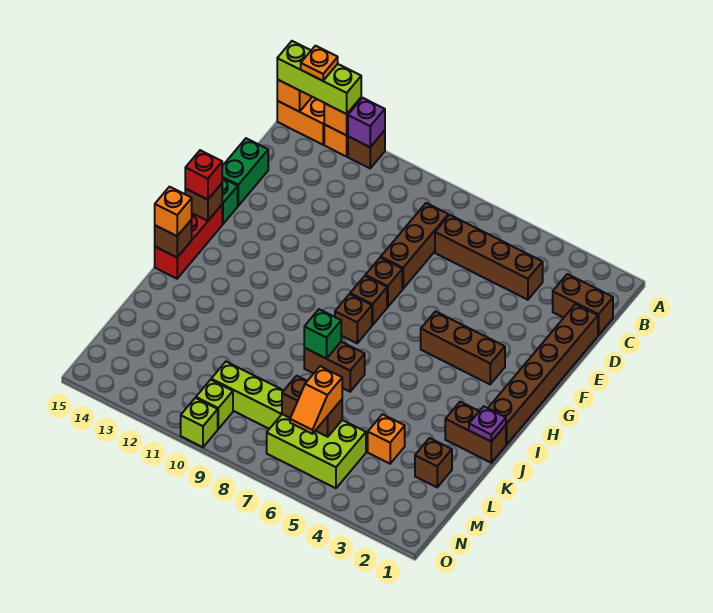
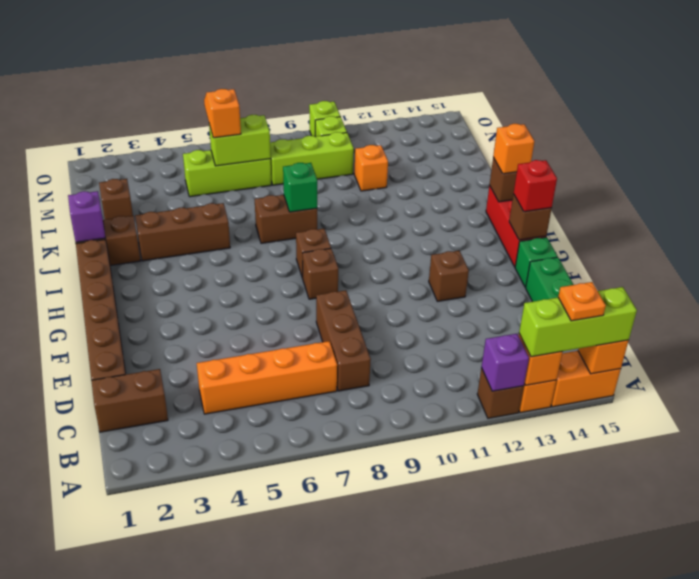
brown brick C4:C7 level 1 -> orange brick C4:C7 level 1
brown brick F8 level 1 -> brown brick F12 level 1
brown brick G3:G5 level 1 -> brown brick J3:J5 level 1
purple plate J1 level 2 -> purple brick J1 level 2
orange brick L4 level 1 -> orange brick L11 level 1
lime brick M5:N7 level 1 -> lime brick M5:M7 level 1
brown brick M6:M7 level 2 -> lime brick M6:M7 level 2

